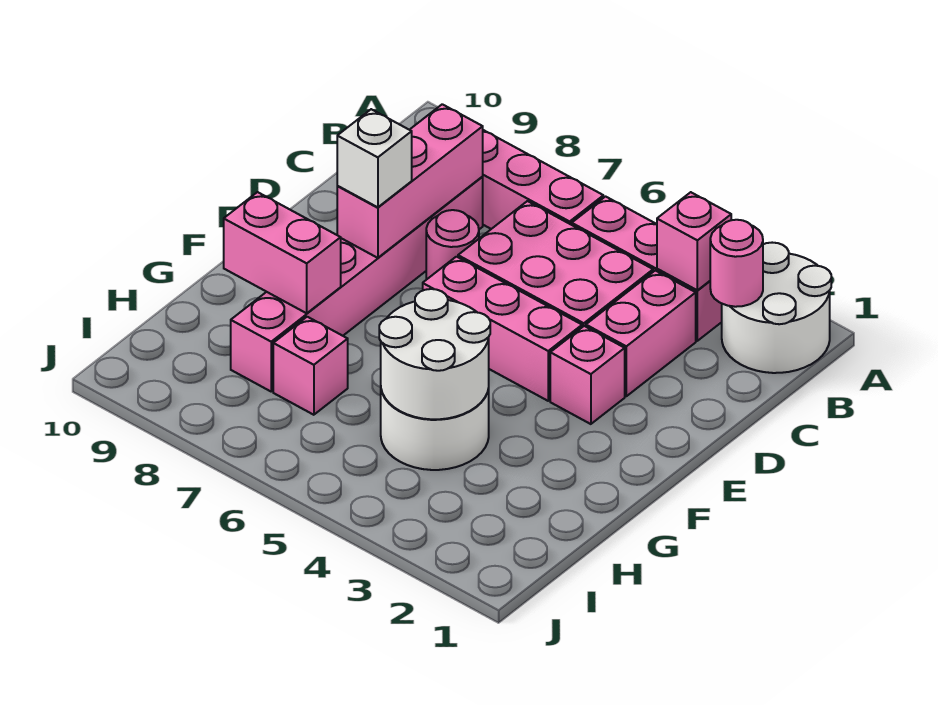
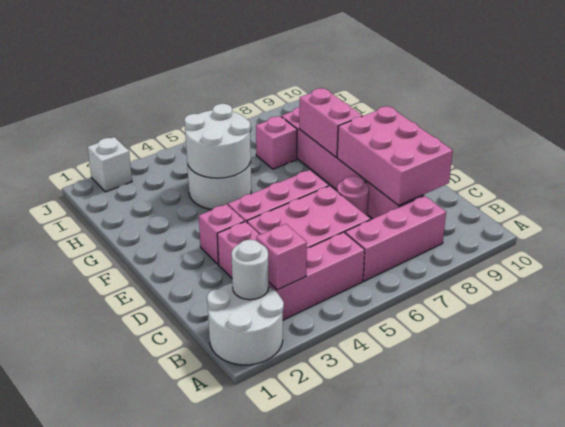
pink round brick B2 level 2 -> white round brick B2 level 2
pink brick C8:E8 level 2 -> pink brick C8:E9 level 2
white brick E8 level 3 -> white brick J2 level 1
pink brick G8:G9 level 2 -> pink brick F8:G8 level 2

